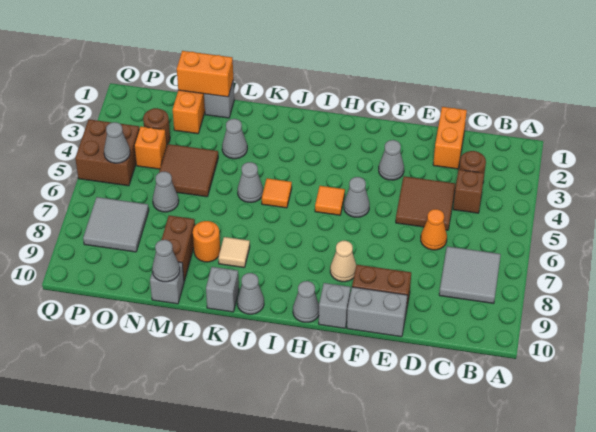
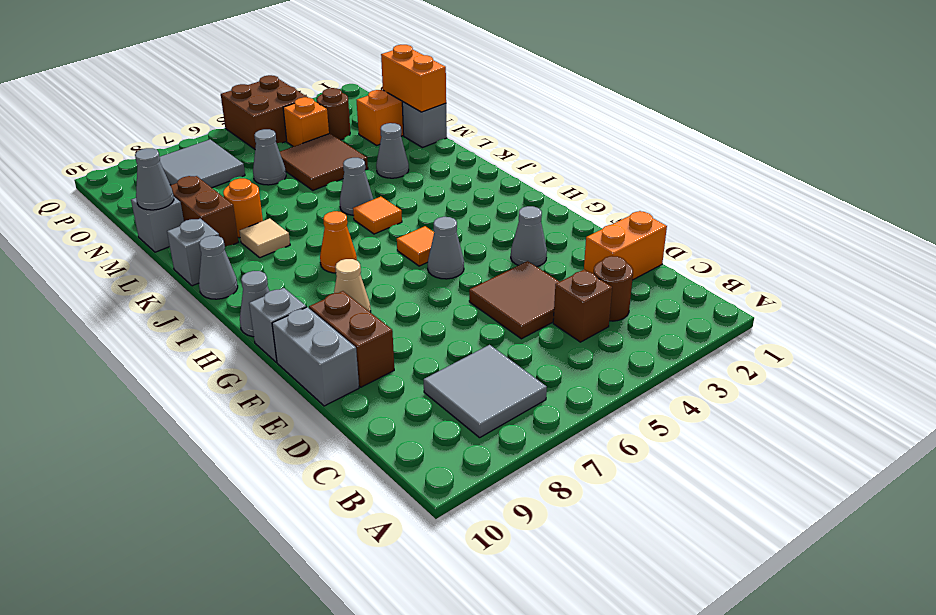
orange cone D6 level 1 -> orange cone I7 level 1
brown brick M8:M9 level 1 -> brown brick L9:M9 level 1
grey cone P5 level 2 -> none

